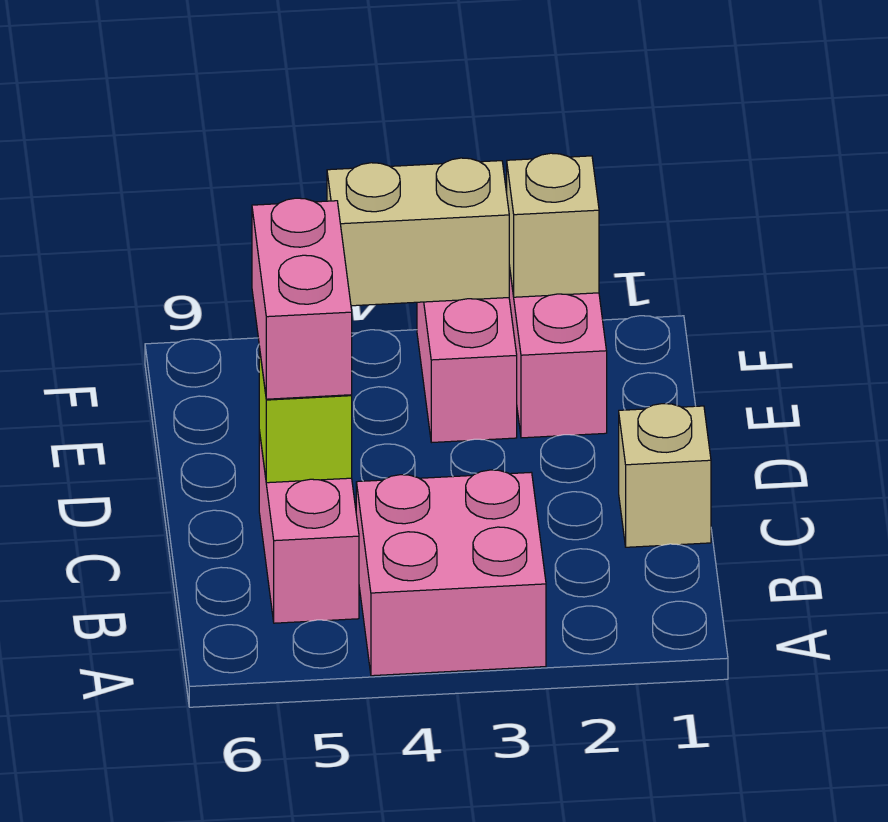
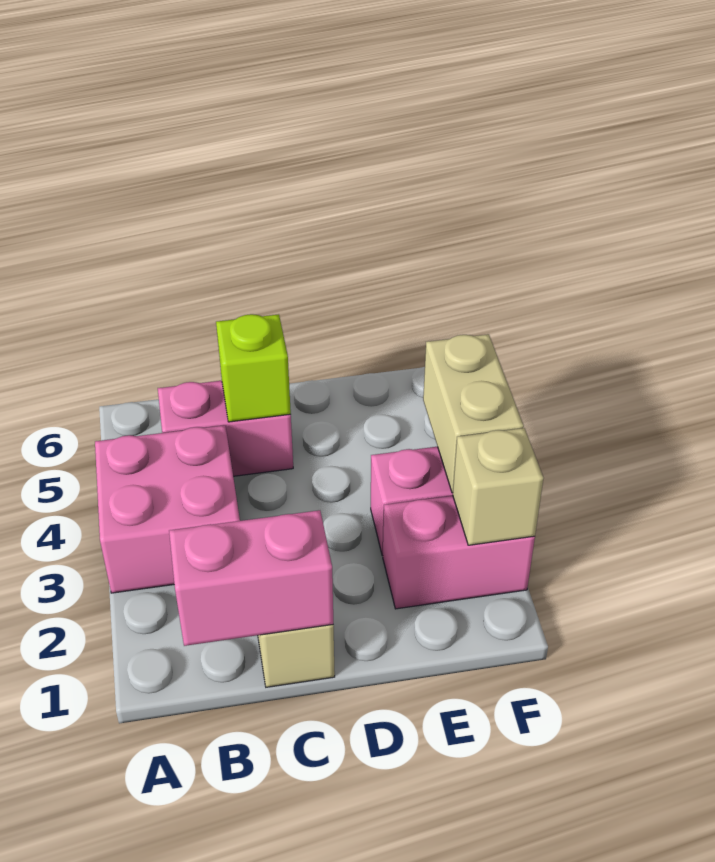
pink brick C5:D5 level 3 -> pink brick B1:C1 level 2

